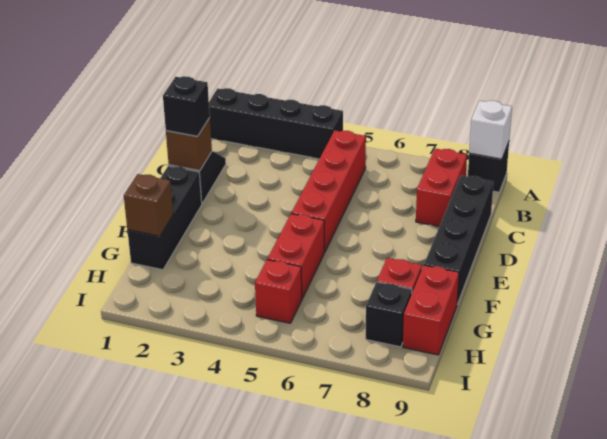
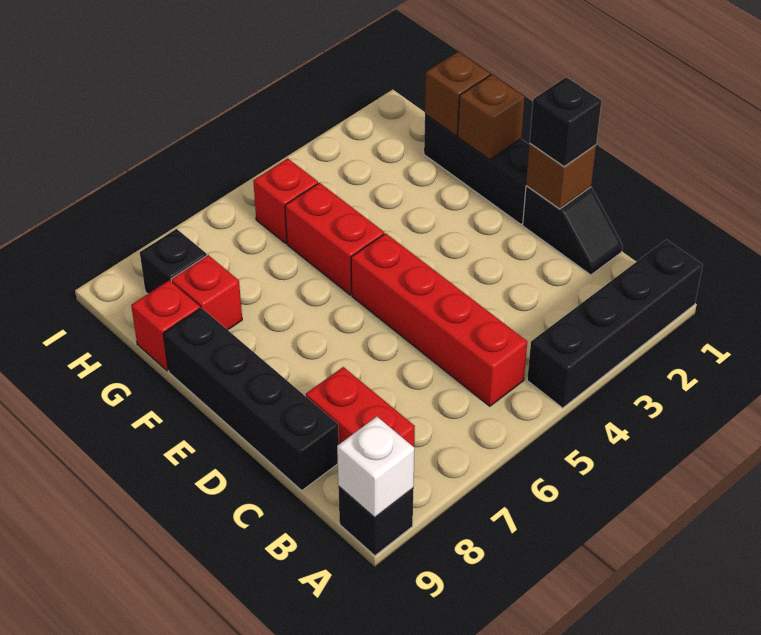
none -> brown brick F1 level 2
red brick G9:H9 level 1 -> red brick G9 level 1

